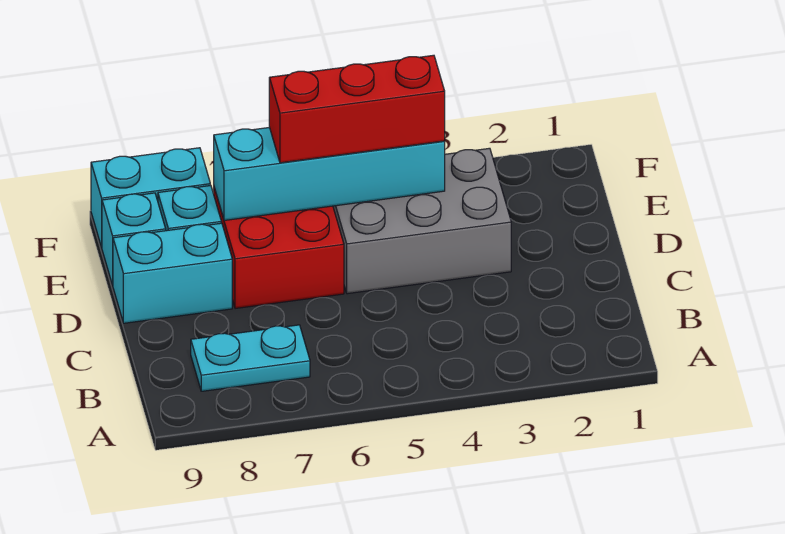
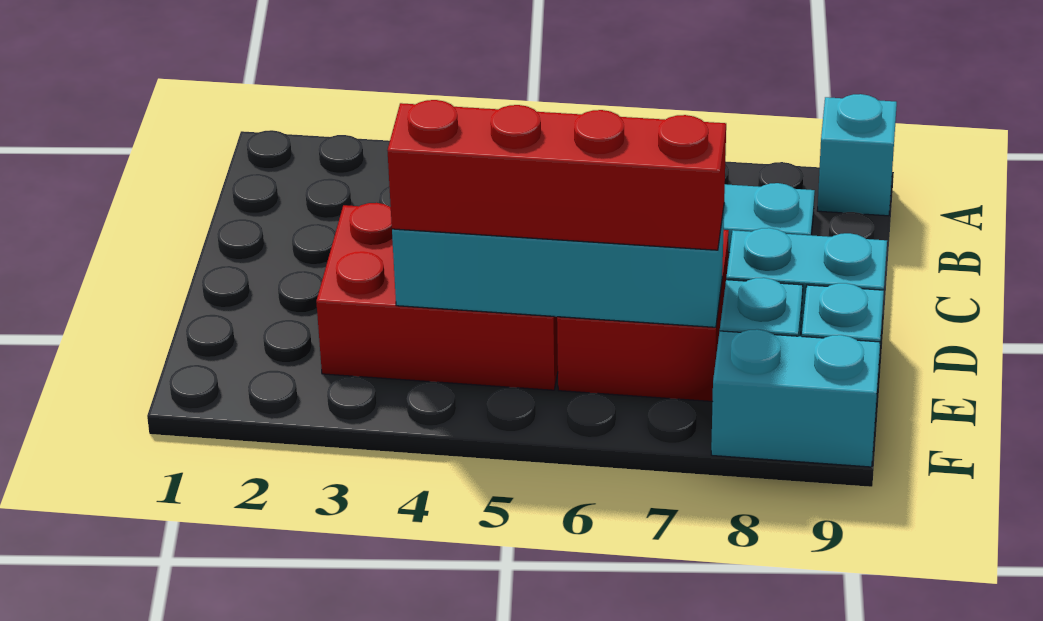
none -> cyan brick A9 level 1
grey brick D3:E5 level 1 -> red brick D3:E5 level 1
red brick E4:E6 level 3 -> red brick E4:E7 level 3

